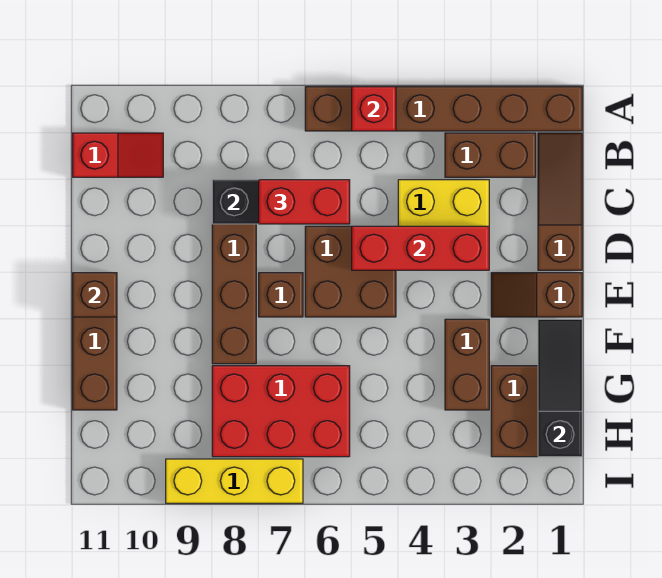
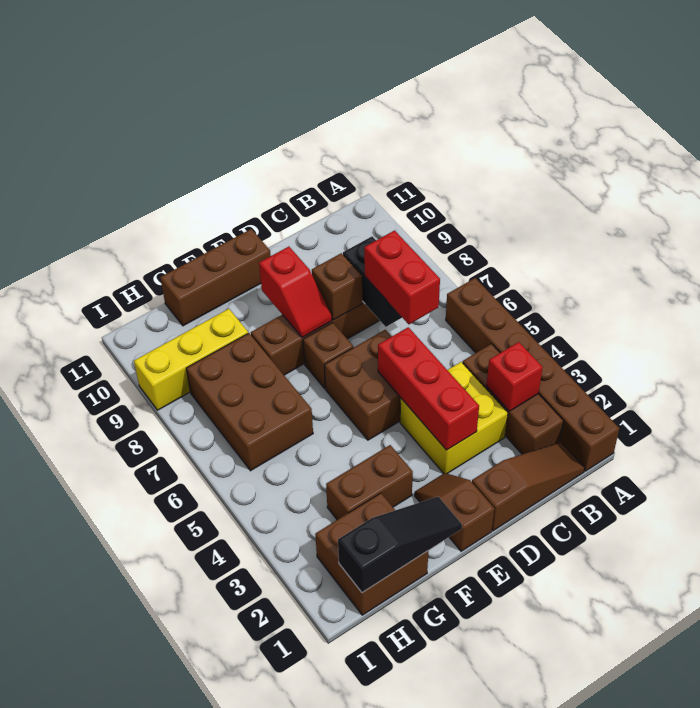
red brick A5 level 2 -> red brick B3 level 2
brown brick B2:B3 level 1 -> brown brick B2:B4 level 1
red slope B10:B11 level 1 top 11 -> red slope E8:E9 level 2 top 9
brown brick E11 level 2 -> brown brick D8 level 2
red brick G6:H8 level 1 -> brown brick G6:H8 level 1
yellow brick I7:I9 level 1 -> yellow brick G9:I9 level 1

